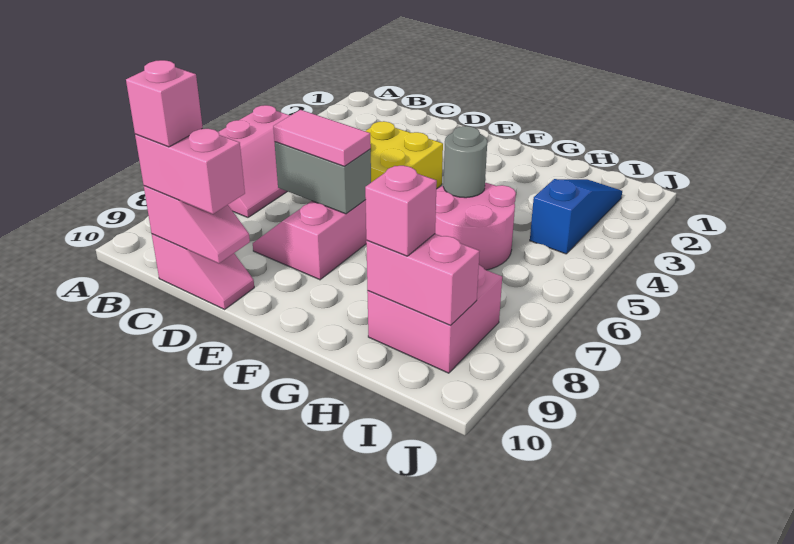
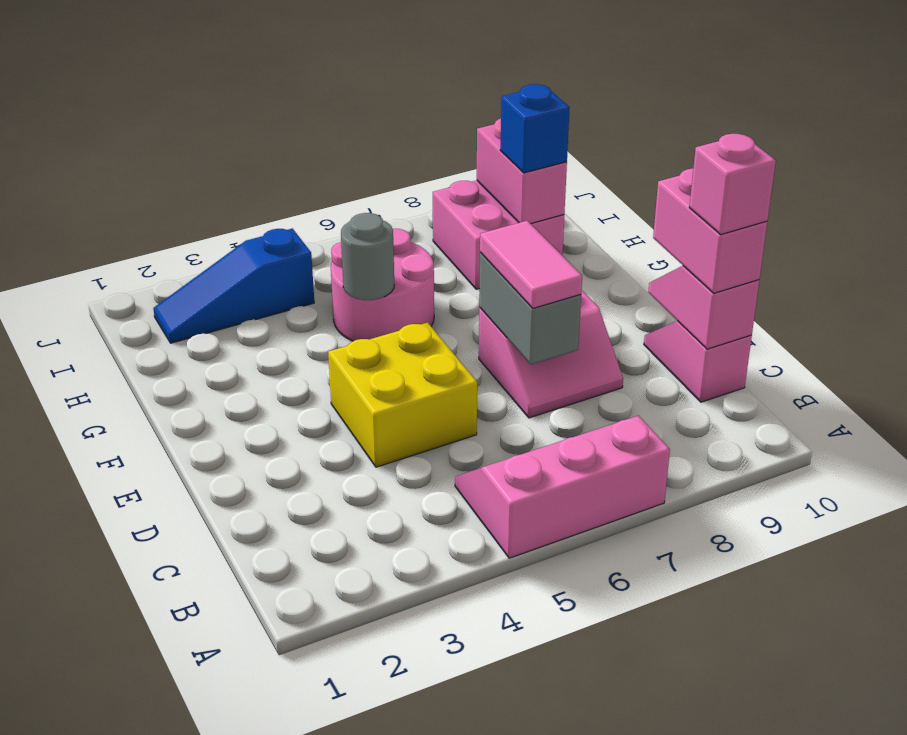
pink brick H9 level 3 -> blue brick H9 level 3

